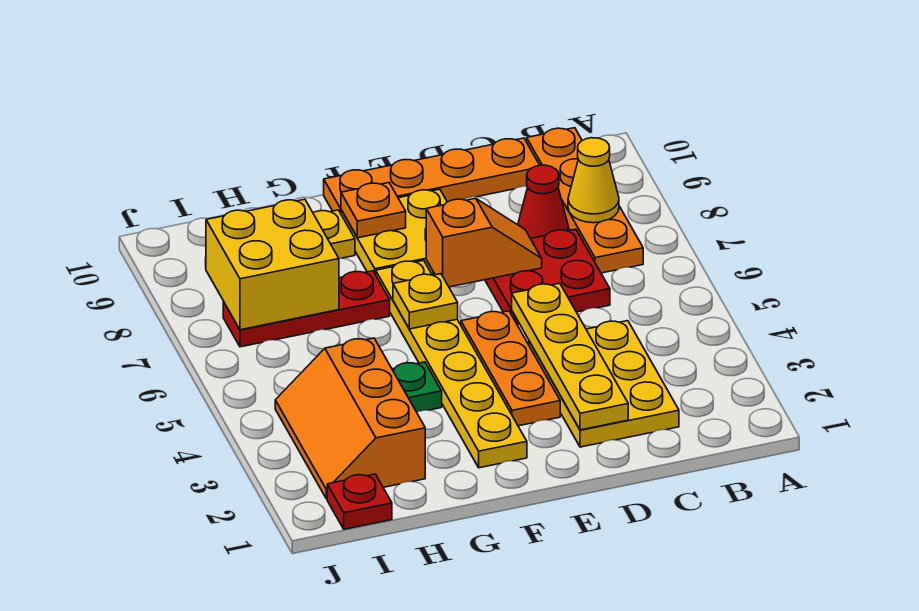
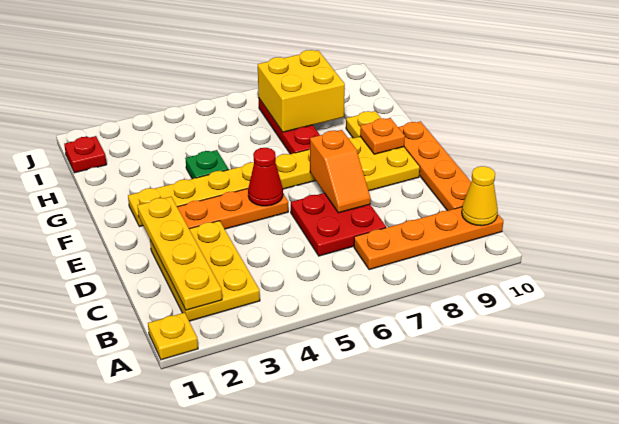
yellow cone B8 level 2 -> yellow cone B10 level 2
yellow plate C2:D4 level 1 -> yellow plate B2:D3 level 1
red cone C8 level 1 -> red cone E5 level 2
yellow plate D2:D5 level 2 -> yellow plate B2:E2 level 2
yellow plate F6 level 2 -> yellow plate A1 level 1
orange slope H2:I4 level 1 top H -> none

